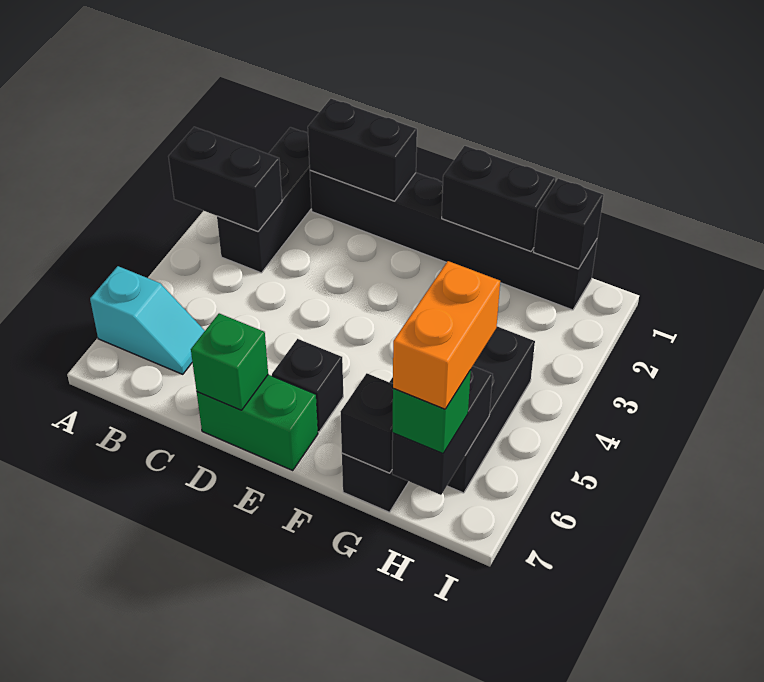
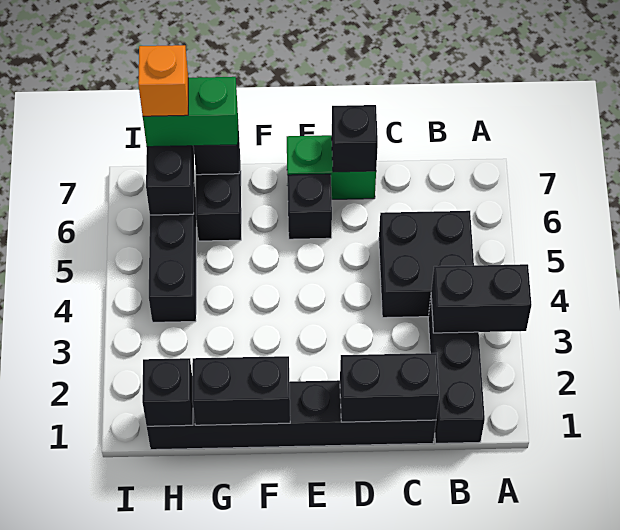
cyan slope A6:B6 level 1 top A -> none
none -> black brick B4:C5 level 1
green brick D7 level 2 -> black brick D7 level 2
orange brick H6:H7 level 4 -> orange brick H7 level 4
green brick H7 level 3 -> green brick G7:H7 level 3

